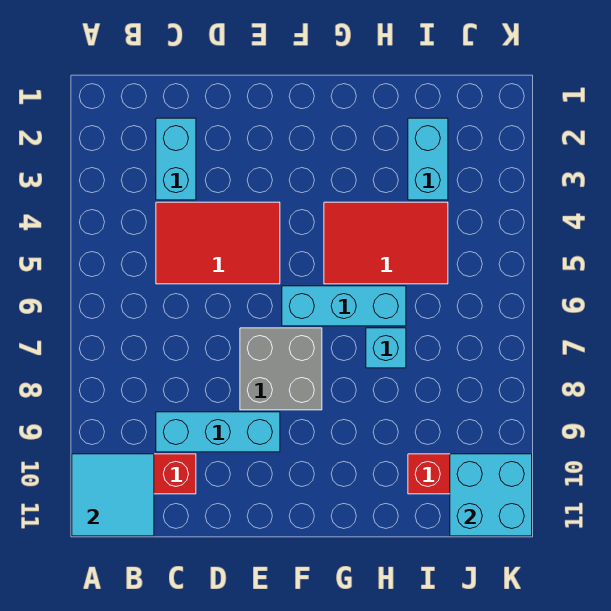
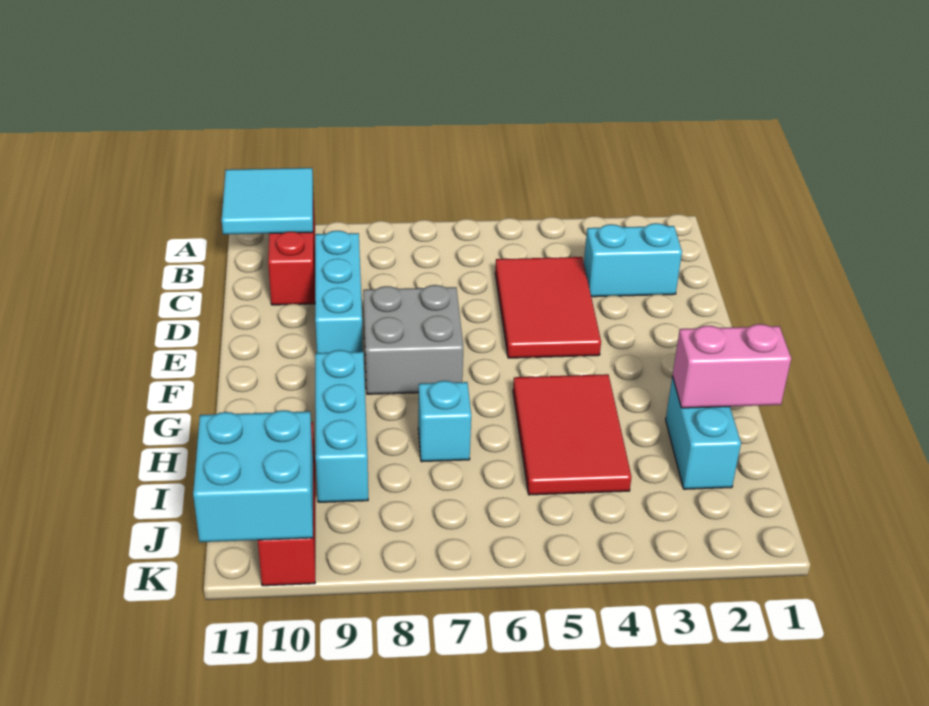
cyan brick F6:H6 level 1 -> cyan brick G9:I9 level 1
none -> pink brick H1:H2 level 2
cyan brick I2:I3 level 1 -> cyan brick H2:I2 level 1

